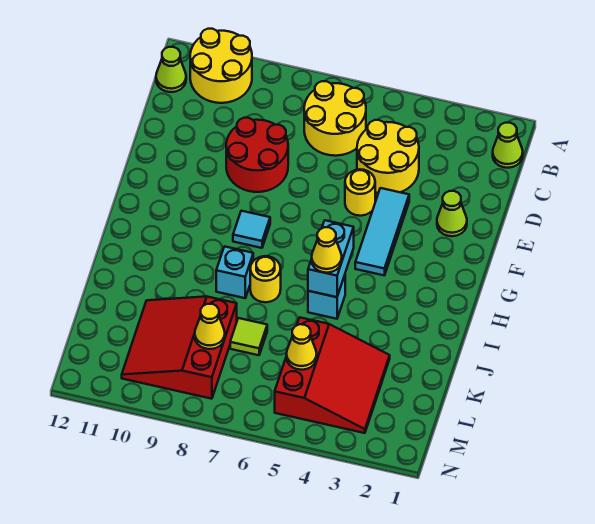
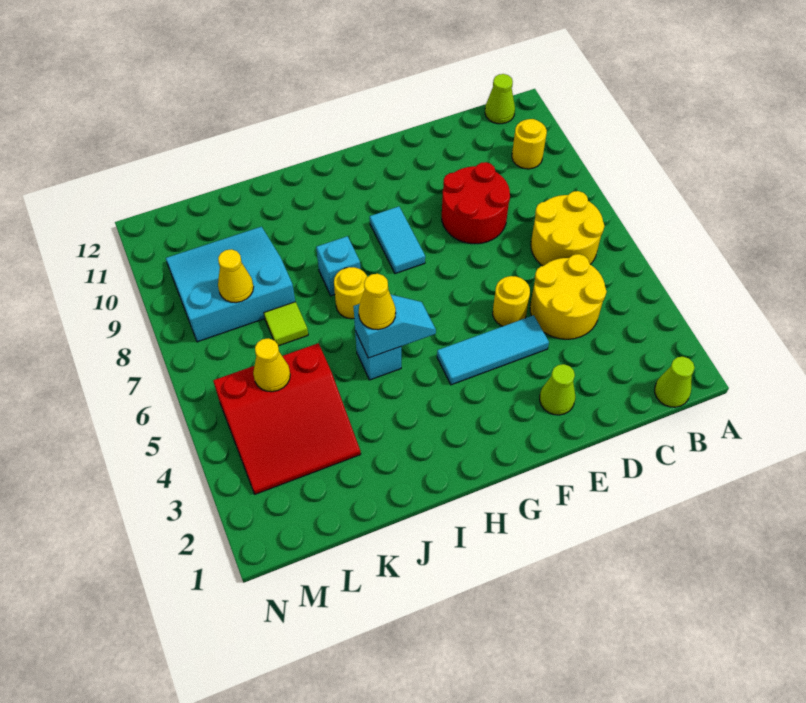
yellow round brick A10:B11 level 1 -> yellow round brick B10 level 1
cyan tile G8 level 1 -> cyan tile G8:G9 level 1
cyan brick H5:I5 level 2 -> cyan slope H5:I5 level 2 top I
red slope K8:M10 level 1 top 8 -> cyan slope K8:M10 level 1 top 8

